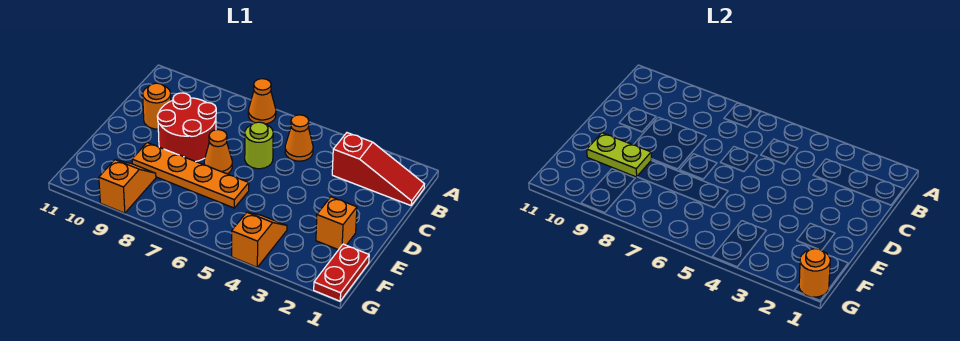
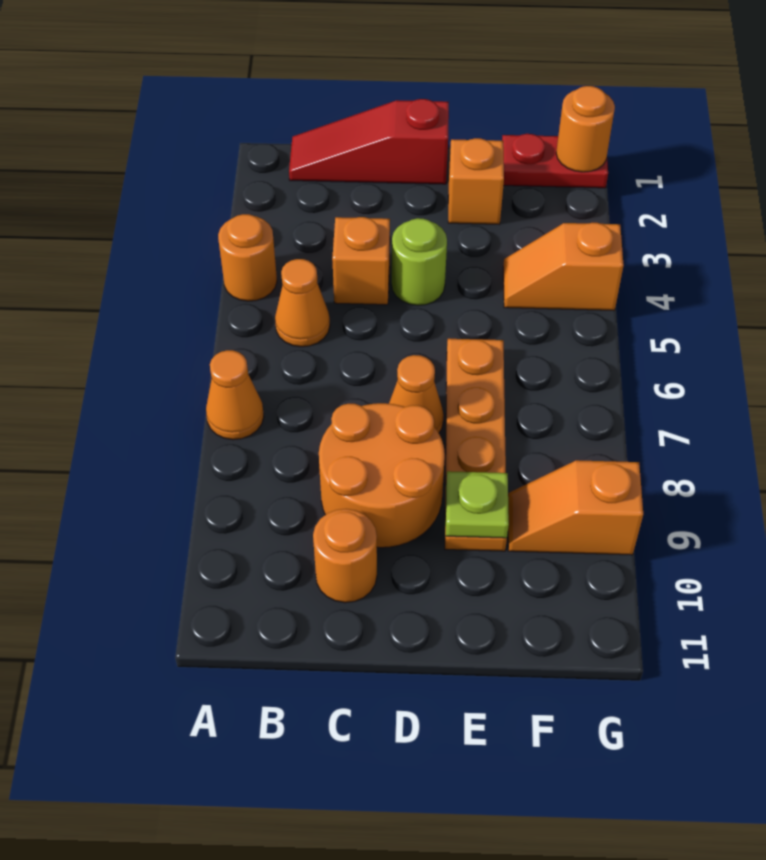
none -> orange round brick A4 level 1
red slope B1:B3 level 1 top 3 -> red slope B1:D1 level 1 top D
none -> orange brick C4 level 1
lime round brick C6 level 1 -> lime round brick D4 level 1
red round brick C8:D9 level 1 -> orange round brick C8:D9 level 1
lime plate E9:E10 level 2 -> lime plate E9 level 2

